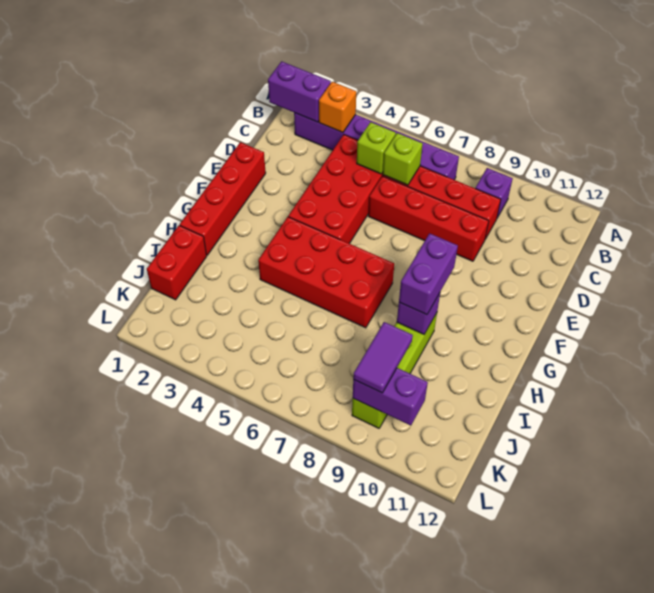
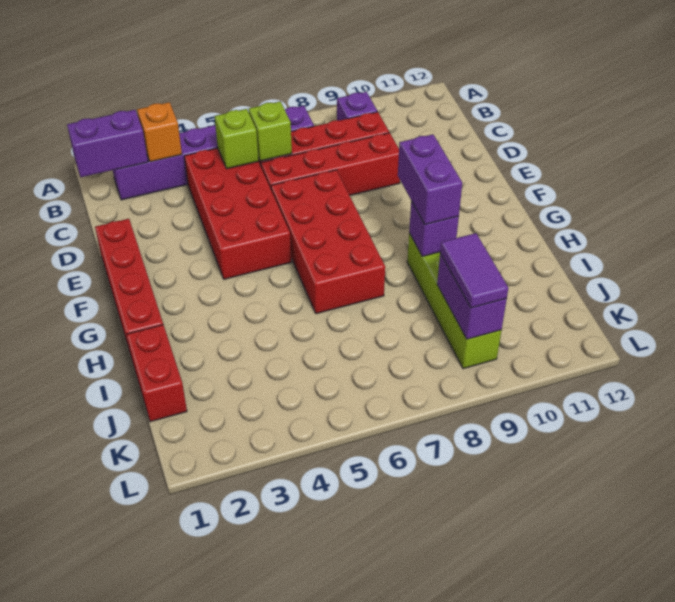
red brick G4:H7 level 1 -> red brick E6:H7 level 1
purple brick K9:K10 level 2 -> purple brick J9:K9 level 2

